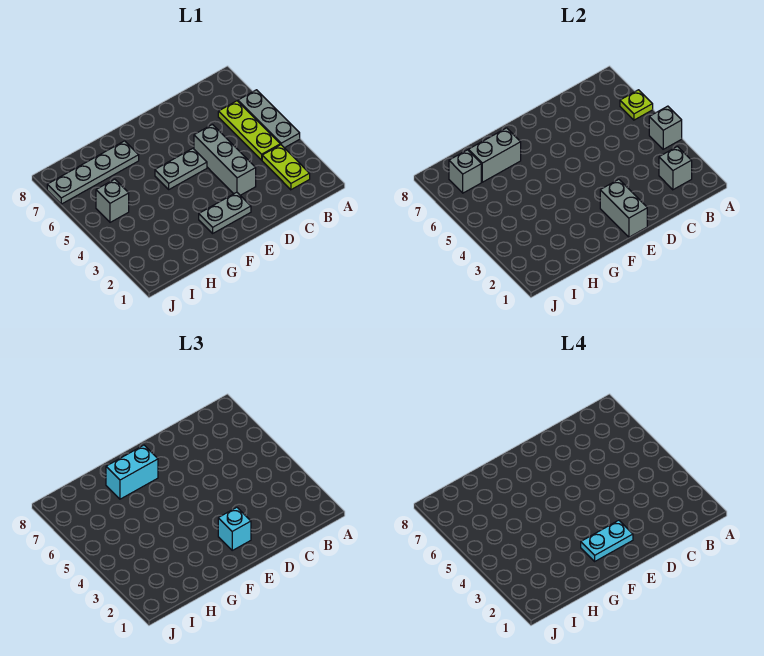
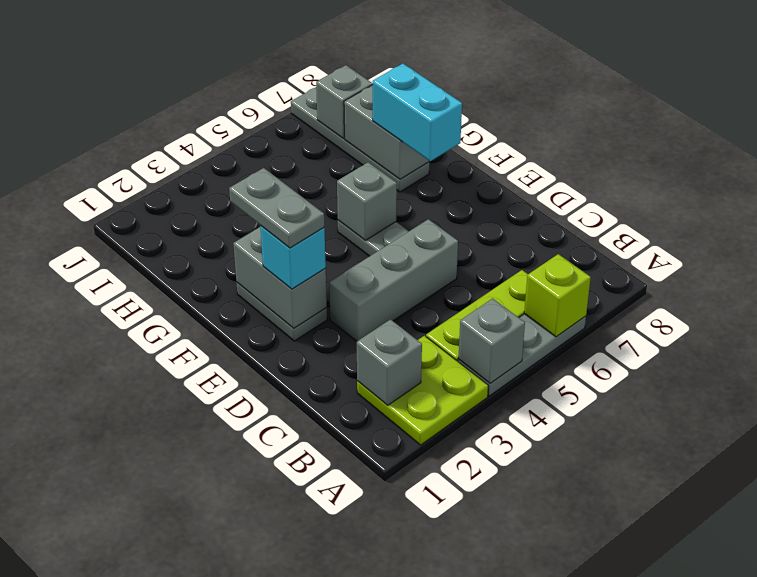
lime plate A6 level 2 -> lime brick A6 level 2
lime plate B2:B3 level 1 -> lime plate A2:B3 level 1
grey brick E1:E2 level 2 -> grey brick E2:F2 level 2
cyan plate E2:F2 level 4 -> grey plate E2:F2 level 4
grey brick I5 level 1 -> grey brick F5 level 2

